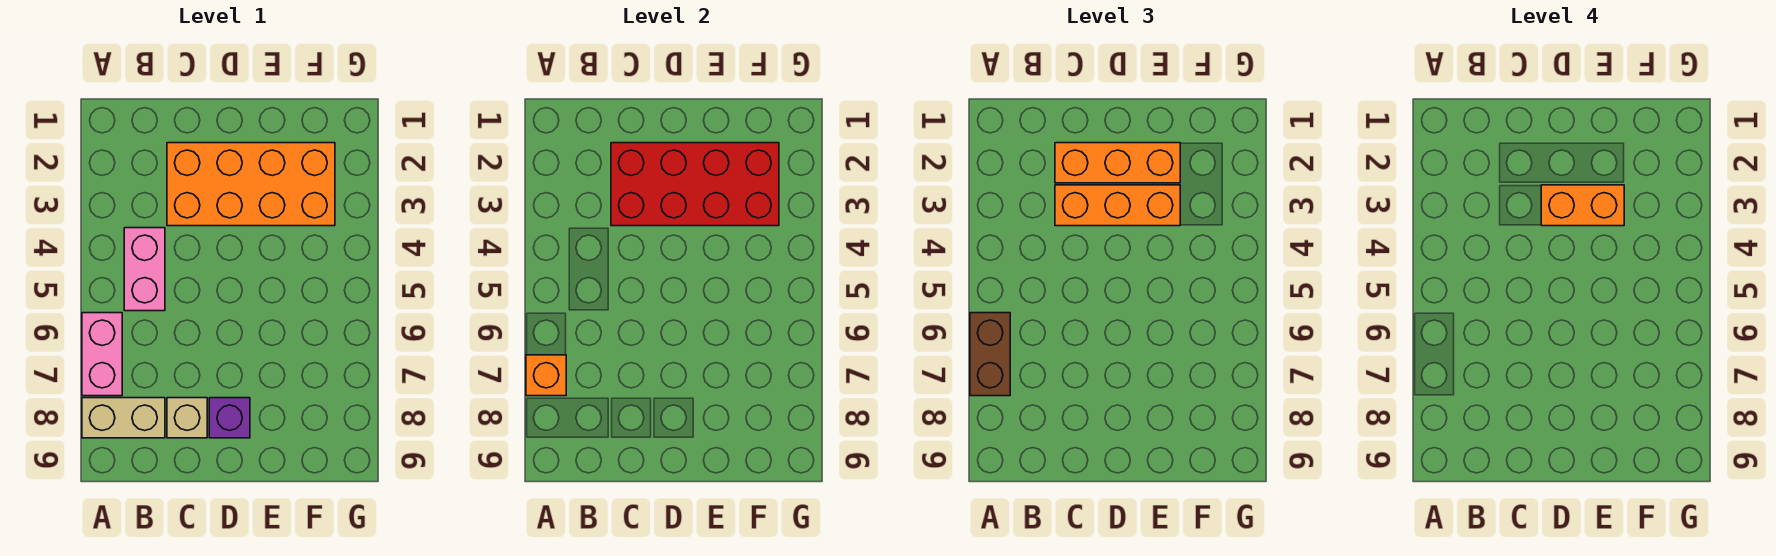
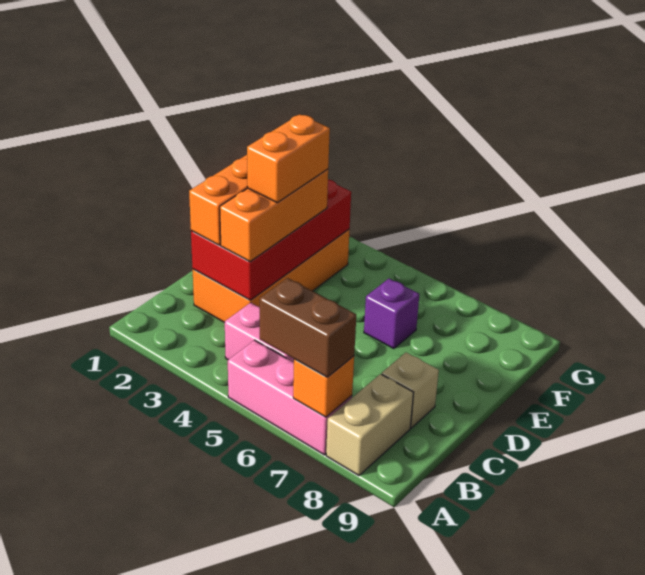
pink brick A6:A7 level 1 -> pink brick A5:A7 level 1
purple brick D8 level 1 -> purple brick E6 level 1

